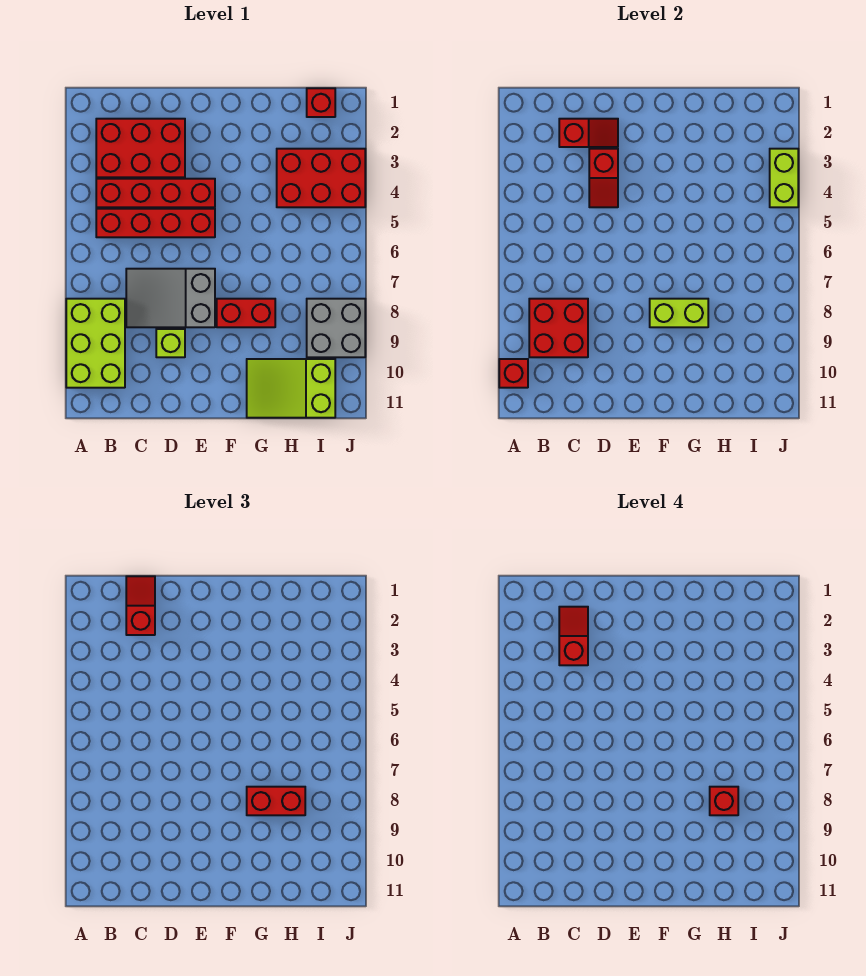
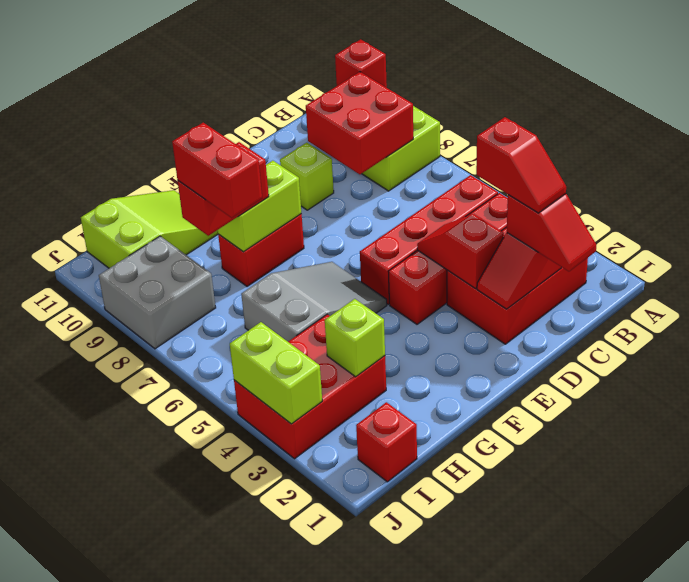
grey slope C7:E8 level 1 top E -> grey slope F5:H6 level 1 top H
none -> lime brick H3 level 2
red brick H8 level 4 -> red brick H7:H8 level 4

